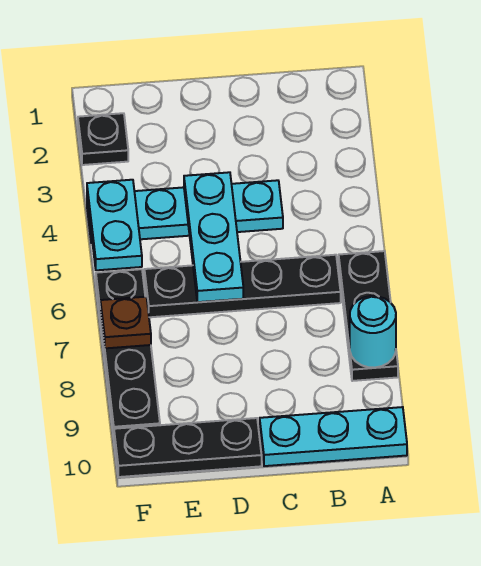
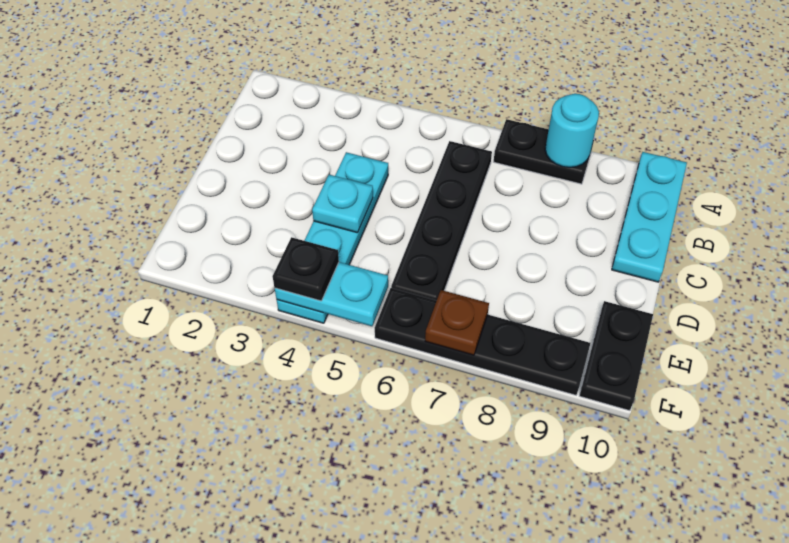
black plate A6:A8 level 1 -> black plate A7:A8 level 1
cyan plate D4:D6 level 2 -> cyan plate D4 level 2
black plate D10:F10 level 1 -> black plate E10:F10 level 1
black plate F2 level 1 -> black plate F4 level 3

